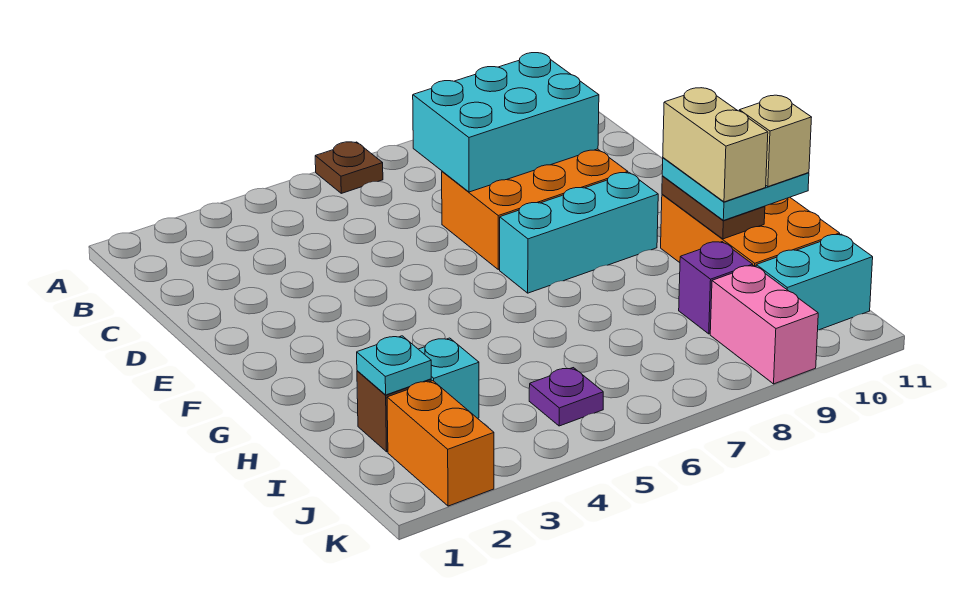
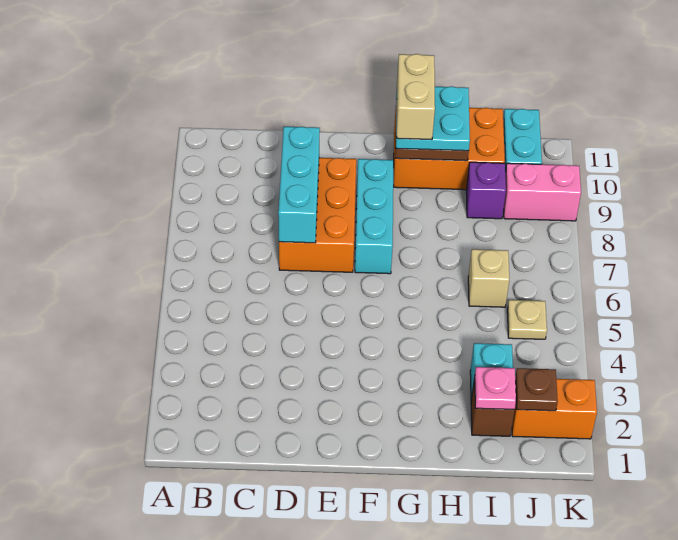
brown plate A6 level 1 -> brown plate J2 level 2
cyan brick C7:D9 level 2 -> cyan brick D7:D9 level 2
tan brick G10:H10 level 4 -> tan brick G10:G11 level 4
tan brick H11 level 4 -> tan brick I6 level 1
cyan plate I2 level 2 -> pink plate I2 level 2
purple plate J5 level 1 -> tan plate J5 level 1

